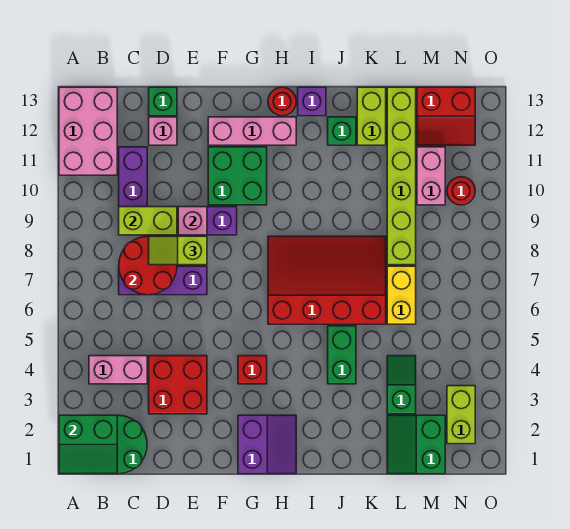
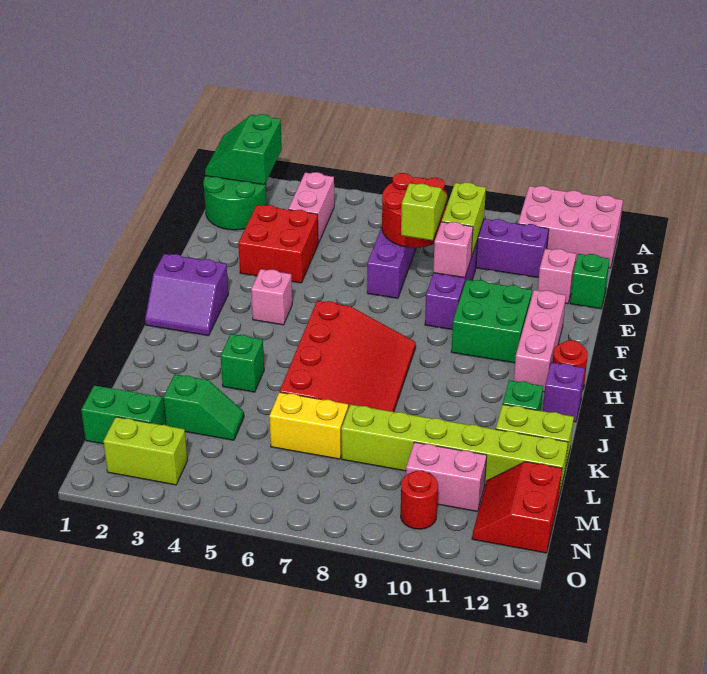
red brick G4 level 1 -> pink brick G4 level 1
green brick J4:J5 level 1 -> green brick J4 level 1

